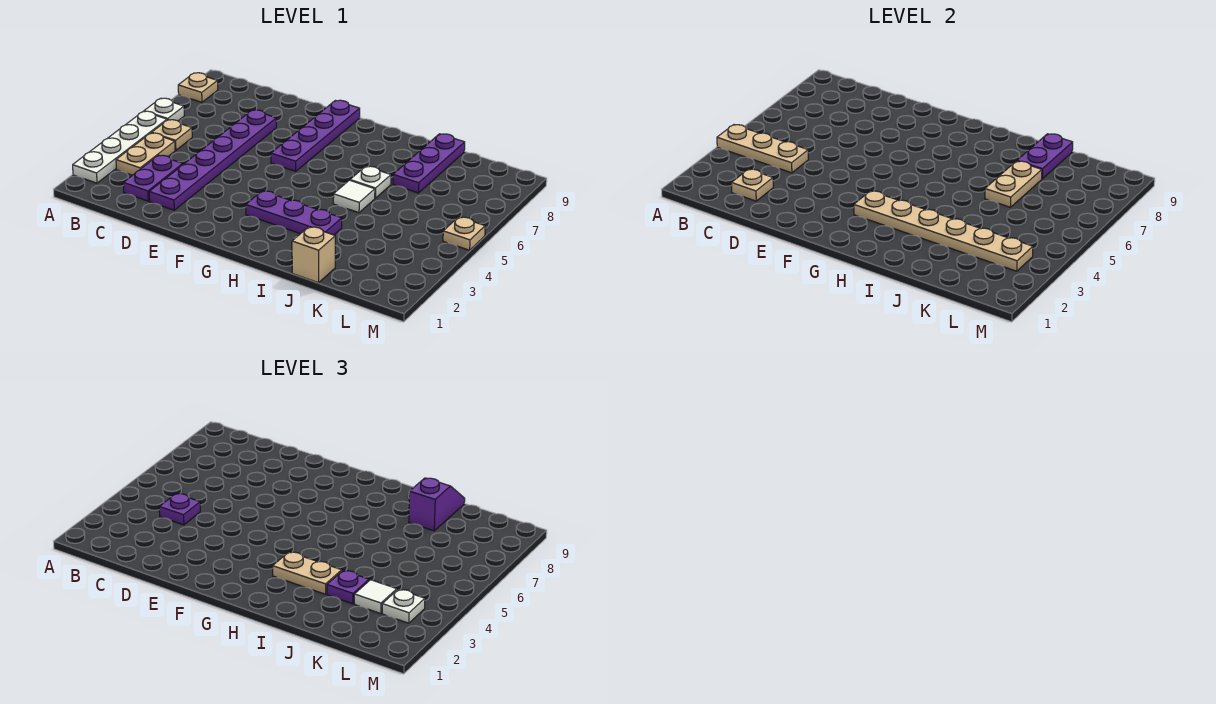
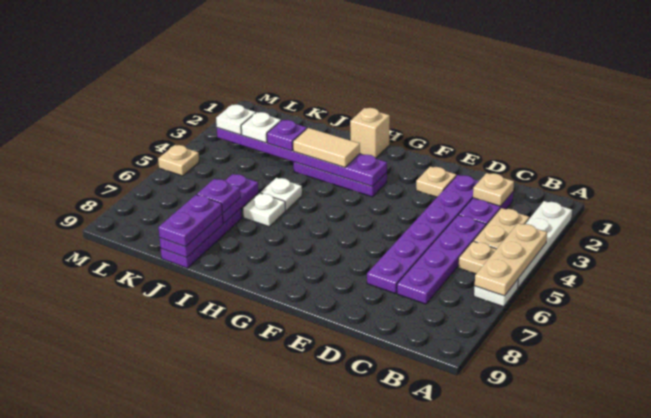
tan plate A4:C4 level 2 -> tan plate A4:A6 level 2
tan plate A8 level 1 -> tan plate E2 level 1
purple plate C4 level 3 -> purple plate J7 level 3
purple plate F6:F9 level 1 -> purple plate C4:C7 level 1
tan plate G3:L3 level 2 -> purple plate G3:L3 level 2
tan plate H3:I3 level 3 -> tan tile H3:I3 level 3
white tile I5 level 1 -> white plate I5 level 1
tan brick J1 level 1 -> tan brick H1 level 1
tan plate J6:J7 level 2 -> purple plate J6:J7 level 2
purple slope J8:J9 level 3 top 8 -> purple plate J8:J9 level 3
white tile K3 level 3 -> white plate K3 level 3

